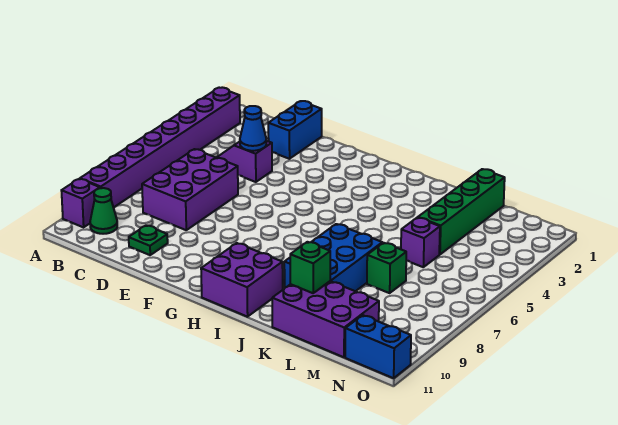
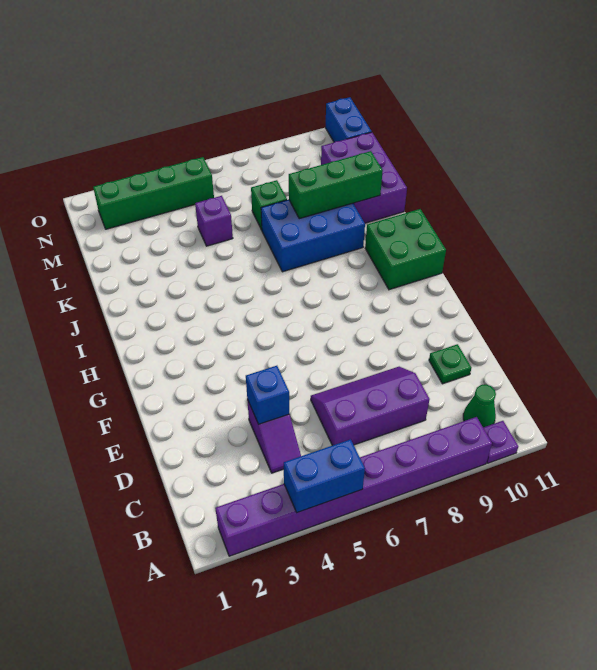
purple brick A10 level 1 -> purple plate A10 level 1
purple brick C6:D8 level 1 -> purple slope C6:D8 level 1 top C
blue brick D1:D2 level 1 -> blue brick A4:A5 level 2
blue cone D4 level 2 -> blue brick D4 level 2
purple brick H10:I11 level 1 -> green brick H10:I11 level 1
green brick K10 level 2 -> green brick K8:K10 level 2
green brick L1:L4 level 1 -> green brick N2:N5 level 1

